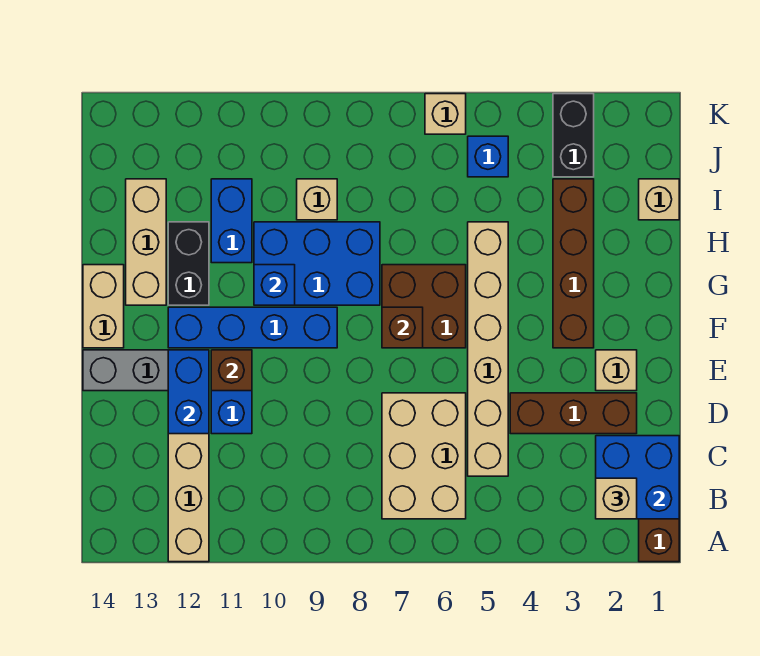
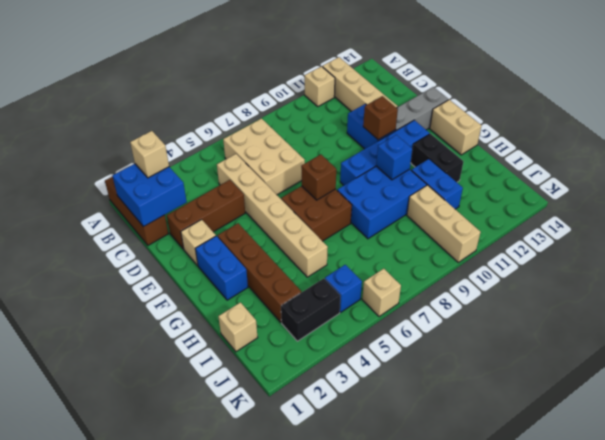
blue brick D12:E12 level 2 -> blue brick F2:G2 level 1
tan brick G13:I13 level 1 -> tan brick I10:K10 level 1
tan brick I9 level 1 -> tan brick A11 level 1
black brick J3:K3 level 1 -> black brick J3:J4 level 1

